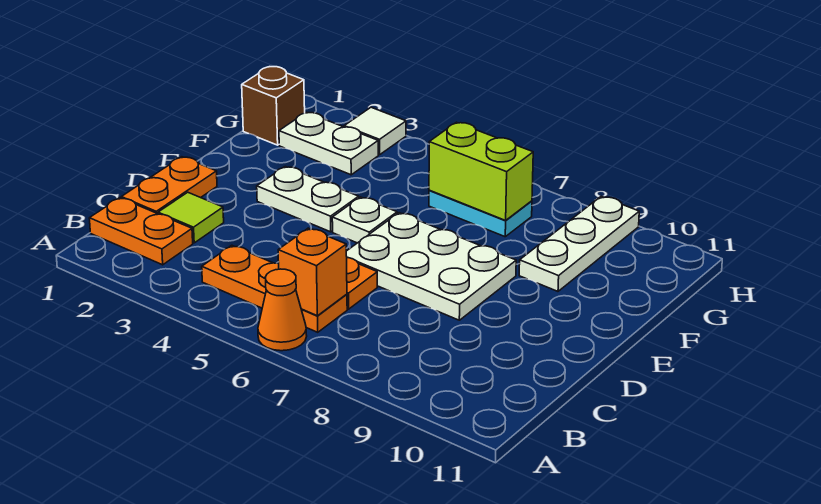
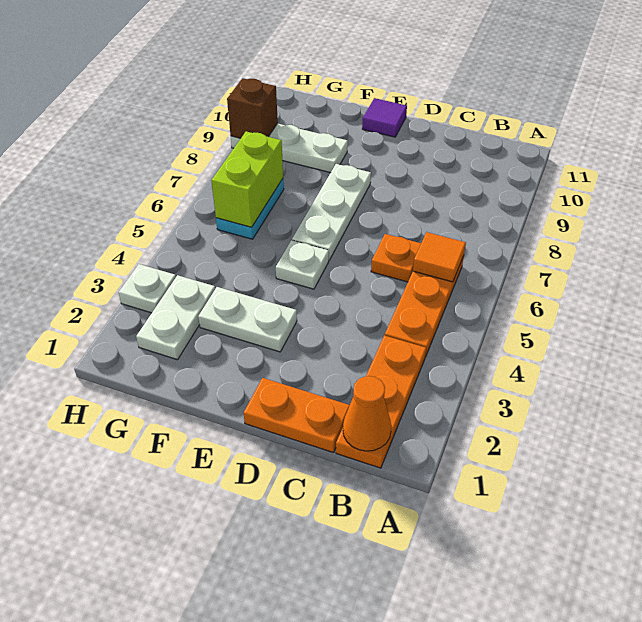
orange cone A6 level 1 -> orange cone B1 level 2
orange plate B1:B2 level 1 -> orange plate B1:B3 level 1
orange brick B6 level 2 -> orange tile B6 level 2
lime tile C2 level 1 -> none
white plate D6:E8 level 1 -> white plate E6:E8 level 1
white plate E3:E4 level 1 -> white plate E3:F3 level 1
none -> purple tile E11 level 1
brown brick G1 level 1 -> brown brick H9 level 2
white tile H3 level 1 -> white plate H3 level 1

